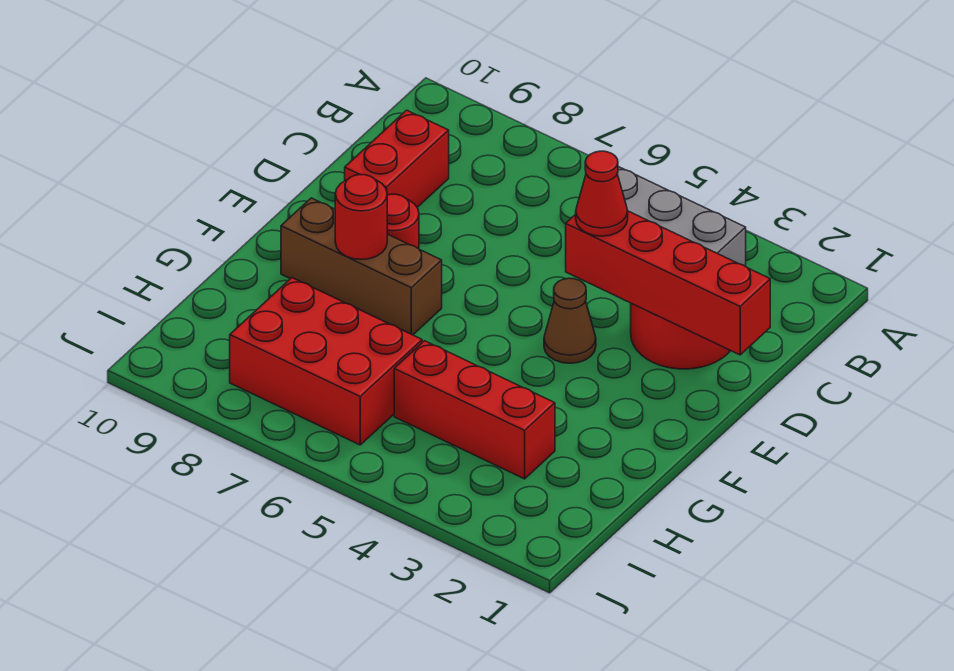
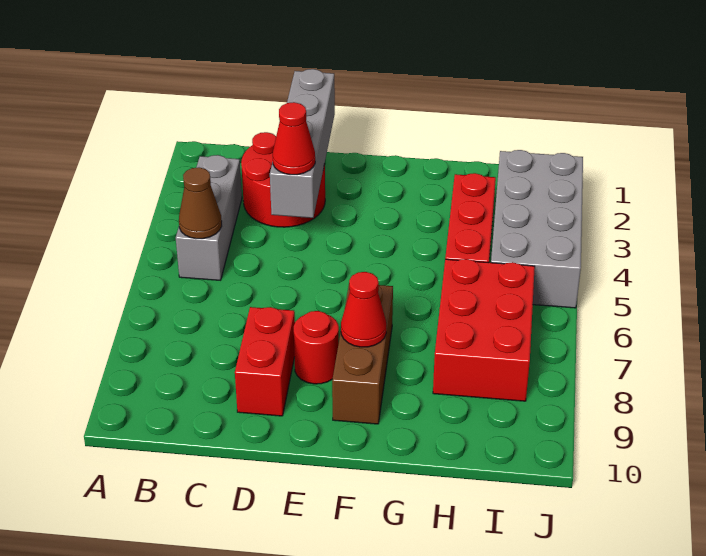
red brick C9:D9 level 1 -> red brick D8:D9 level 1
red brick D1:D4 level 2 -> grey brick D1:D4 level 2
brown cone E4 level 1 -> brown cone B5 level 2
red round brick F8 level 2 -> red cone F8 level 2
none -> grey brick I2:J5 level 1

